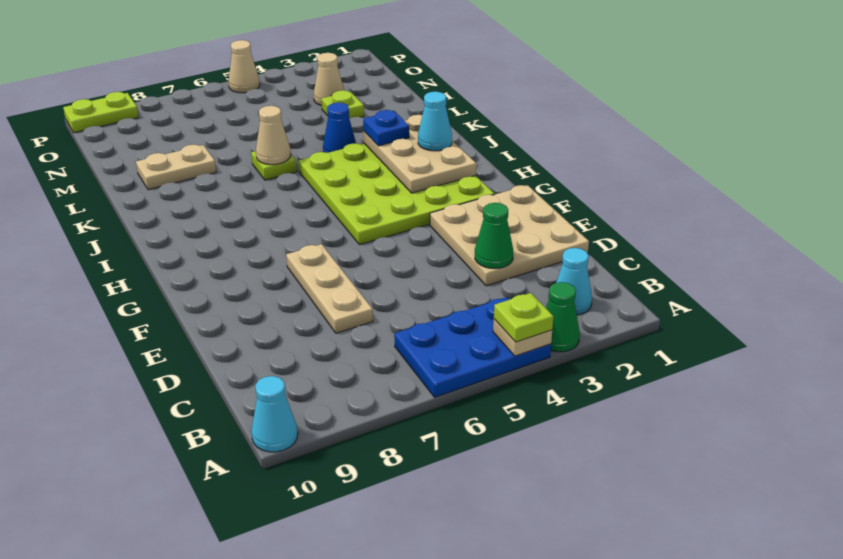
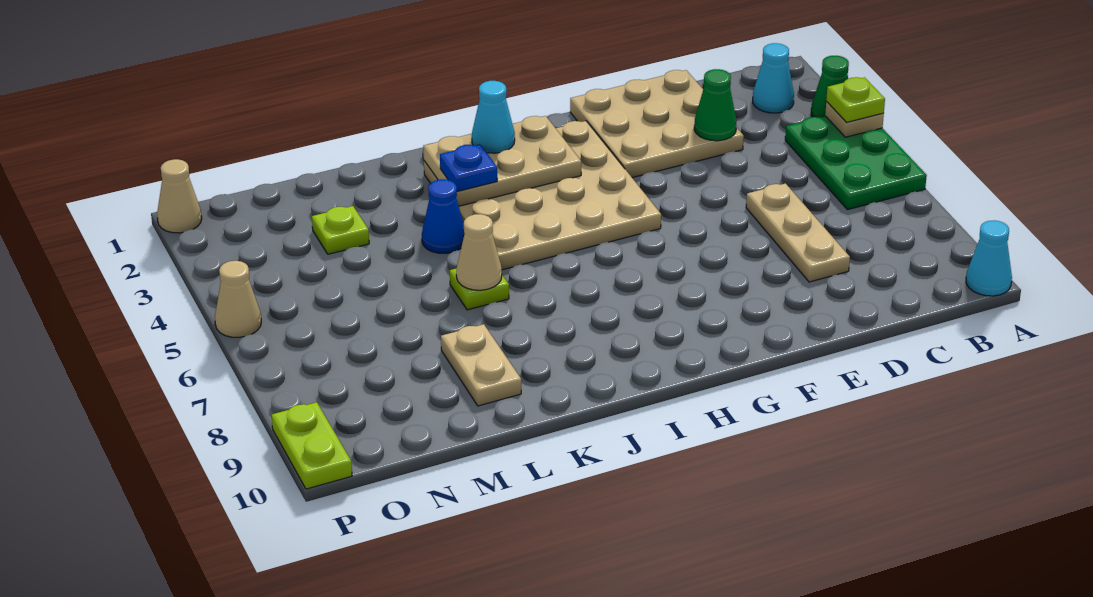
blue plate A4:B6 level 1 -> green plate A4:B6 level 1
tan plate D7:F7 level 1 -> tan plate D6:D8 level 1
lime plate G2:J5 level 1 -> tan plate G2:J5 level 1
tan cone N3 level 1 -> tan cone P1 level 1

